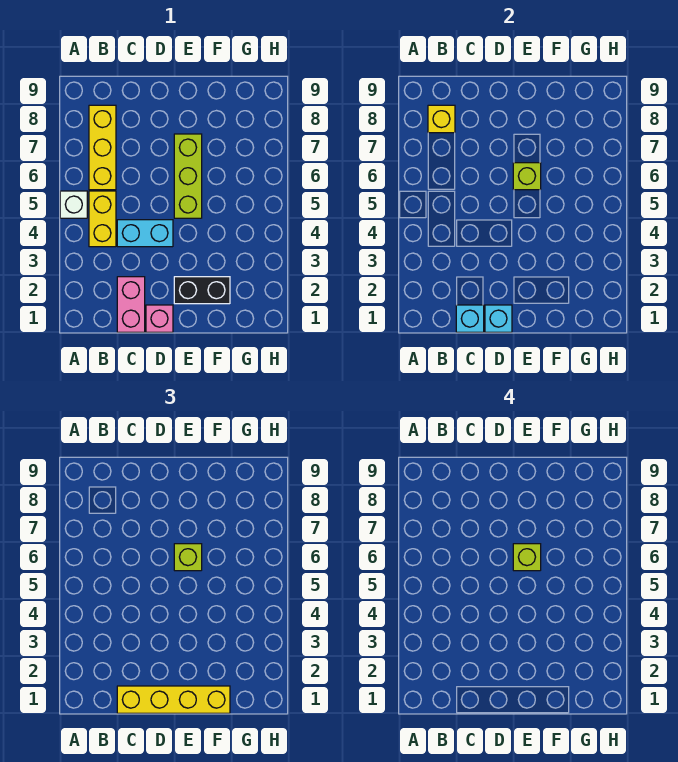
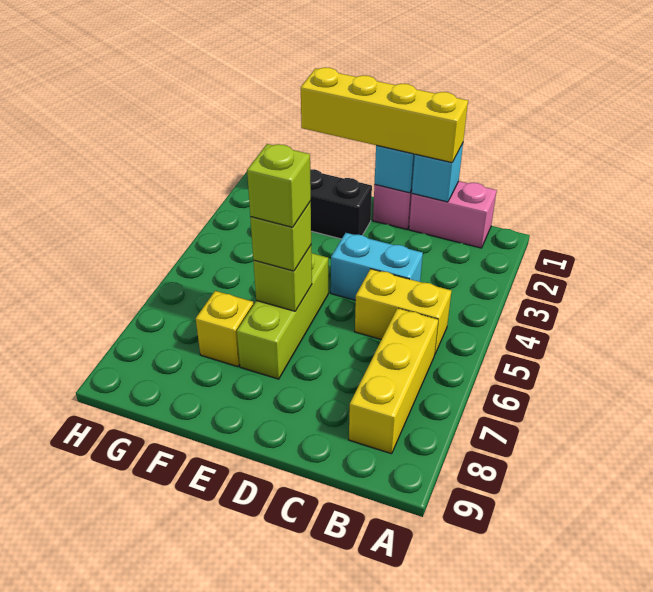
white brick A5 level 1 -> none
yellow brick B4:B5 level 1 -> yellow brick B5:C5 level 1
yellow brick B8 level 2 -> yellow brick F7 level 1
pink brick C1:C2 level 1 -> pink brick B1:C1 level 1

